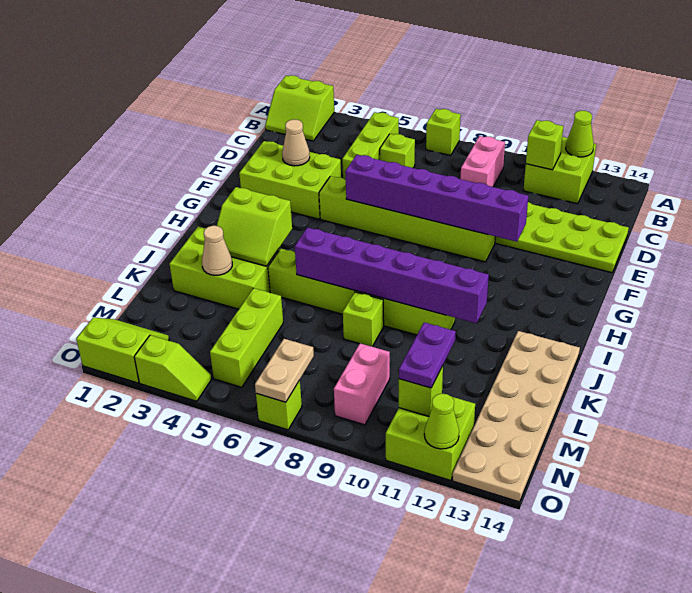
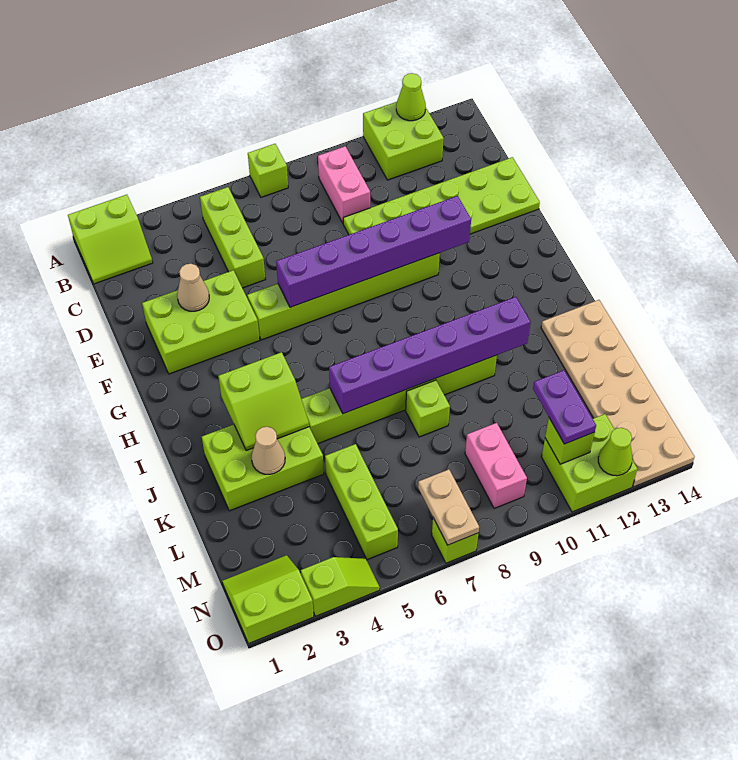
lime brick B11 level 2 -> none
lime brick C6 level 1 -> none

